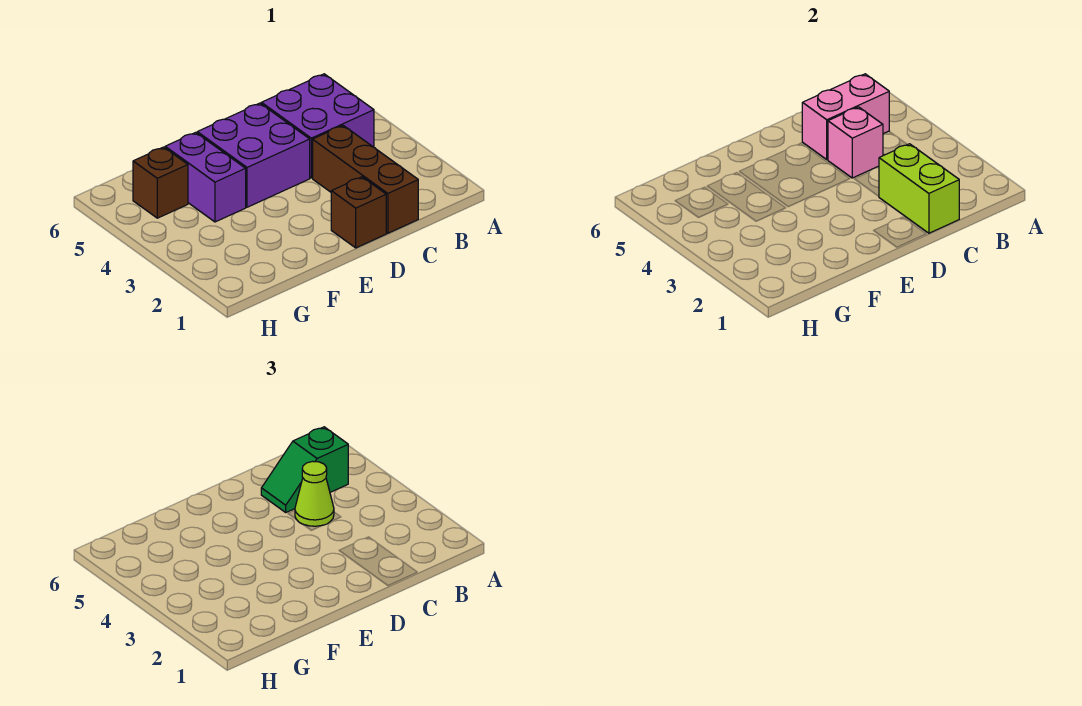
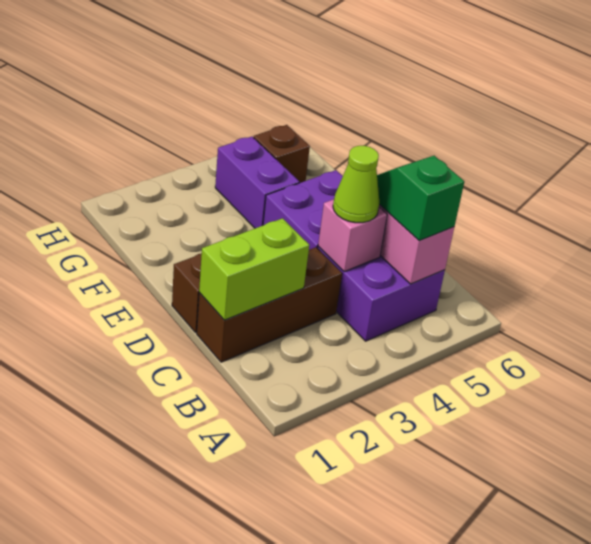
purple brick F4:F5 level 1 -> purple brick F4:G4 level 1

